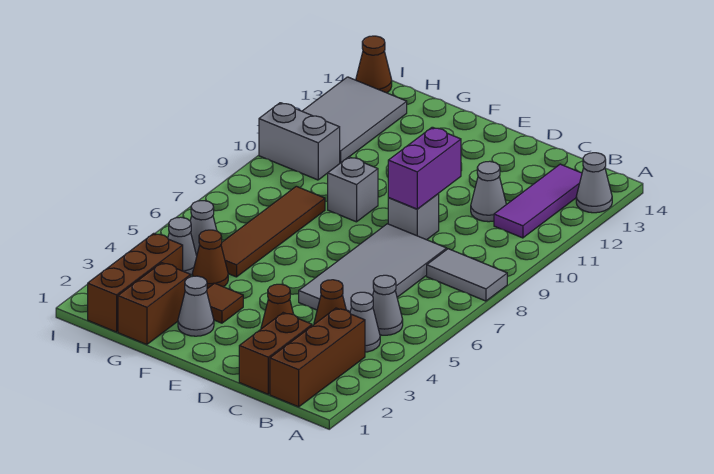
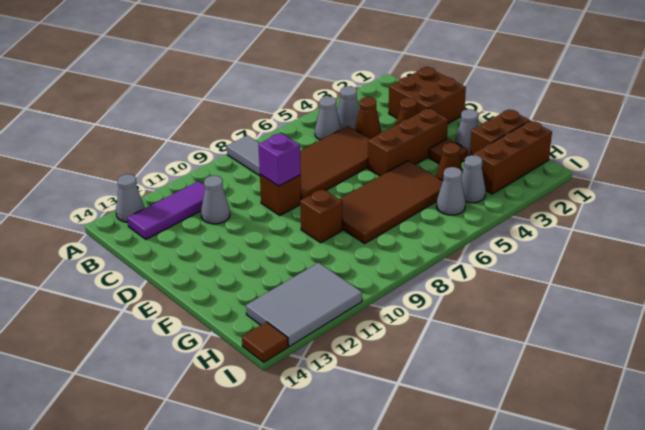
brown brick B1:B3 level 1 -> brown brick E3:E5 level 1
brown brick C1:C2 level 1 -> brown brick C1:D2 level 1
grey tile C5:D8 level 1 -> brown tile C5:D8 level 1
grey brick D9 level 1 -> brown brick D9 level 1
purple brick D9:D10 level 2 -> purple brick D9 level 2
grey brick F9 level 1 -> brown brick F9 level 1
brown tile G5:G8 level 1 -> brown tile F5:G8 level 1
grey brick H10:I10 level 1 -> none
brown cone I14 level 1 -> brown tile I14 level 1

